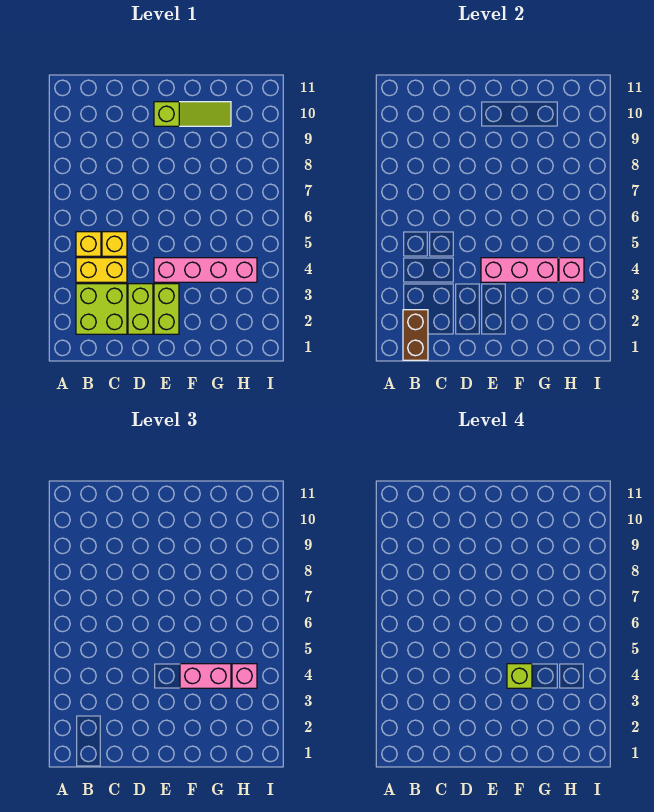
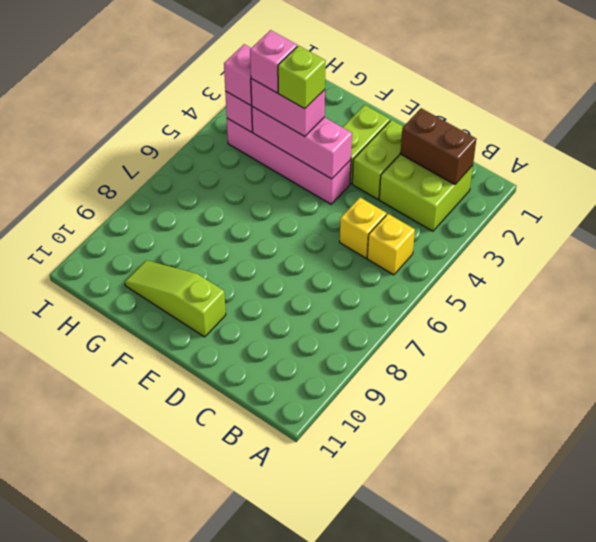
brown brick B1:B2 level 2 -> brown brick B2:C2 level 2
yellow brick B4:C4 level 1 -> none
none -> pink brick G4 level 4

